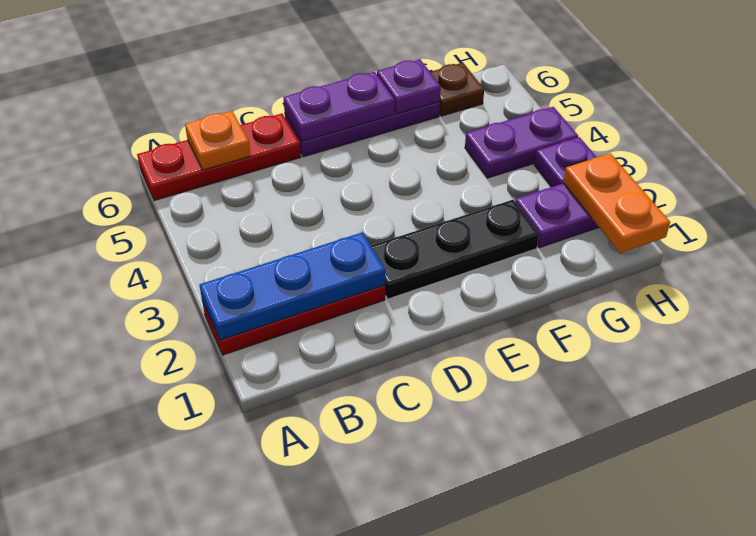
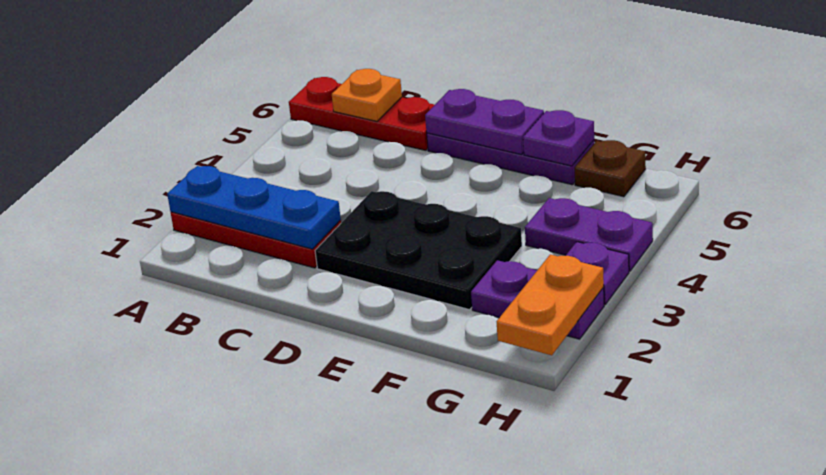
black plate D2:F2 level 1 -> black plate D2:F3 level 1

